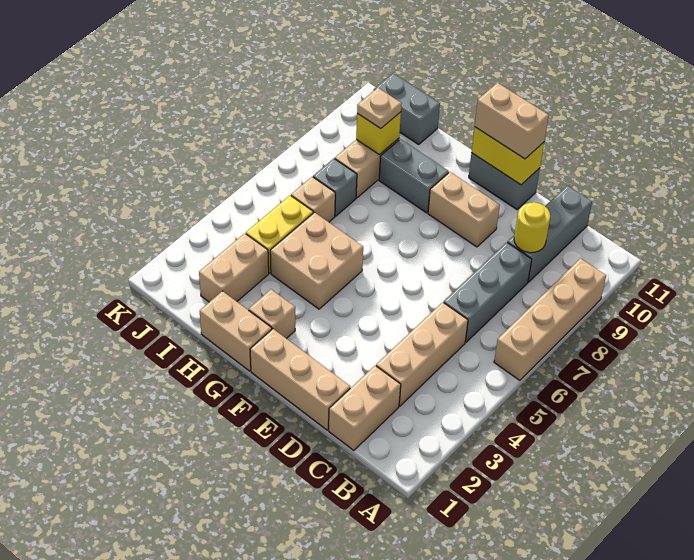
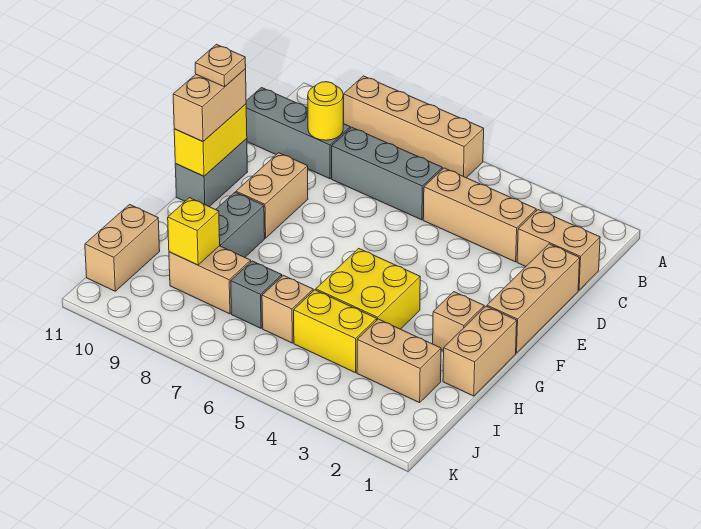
tan brick G4:H5 level 1 -> yellow brick G4:H5 level 1
tan plate I9 level 3 -> tan plate E11 level 4
grey brick I11:J11 level 1 -> tan brick I11:J11 level 1

